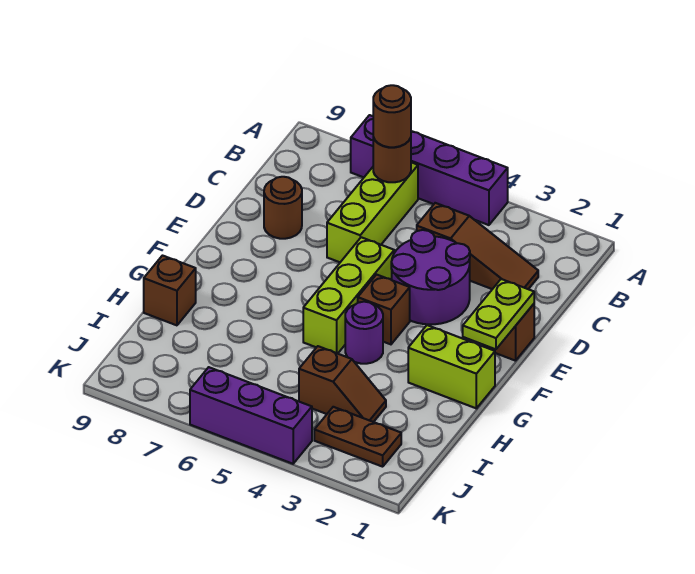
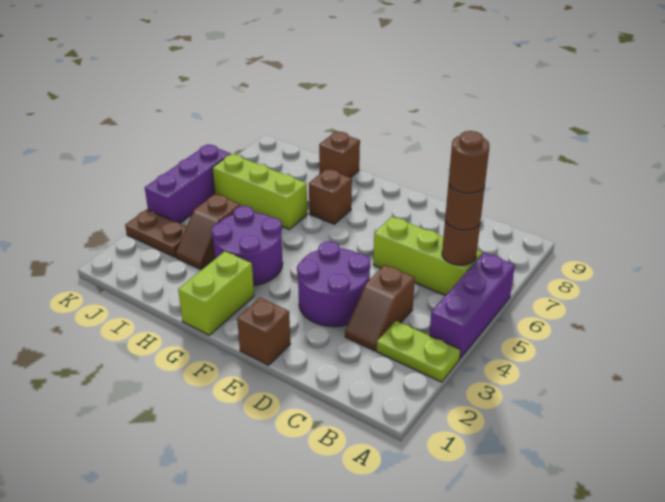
purple brick A4:A7 level 1 -> purple brick A4:A6 level 1
brown slope C2:C4 level 1 top 4 -> brown slope C3:C4 level 1 top 4
brown round brick D8 level 1 -> brown round brick B6 level 4
lime plate E1:F1 level 2 -> lime plate A3:B3 level 1
lime brick E5:G5 level 1 -> lime brick H6:J6 level 1
brown brick F4 level 1 -> brown brick G7 level 1
purple round brick G4 level 1 -> purple round brick G3:H4 level 1
brown plate J2:J3 level 1 -> brown plate J3:K3 level 1

